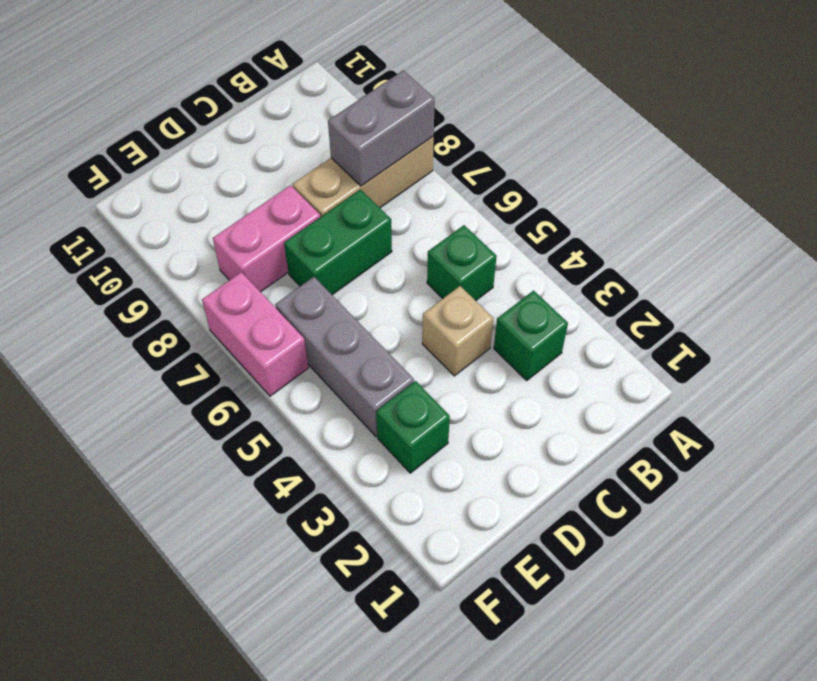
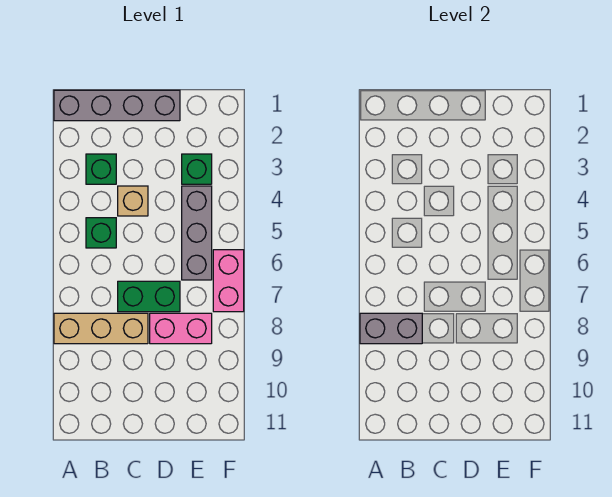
none -> grey brick A1:D1 level 1

